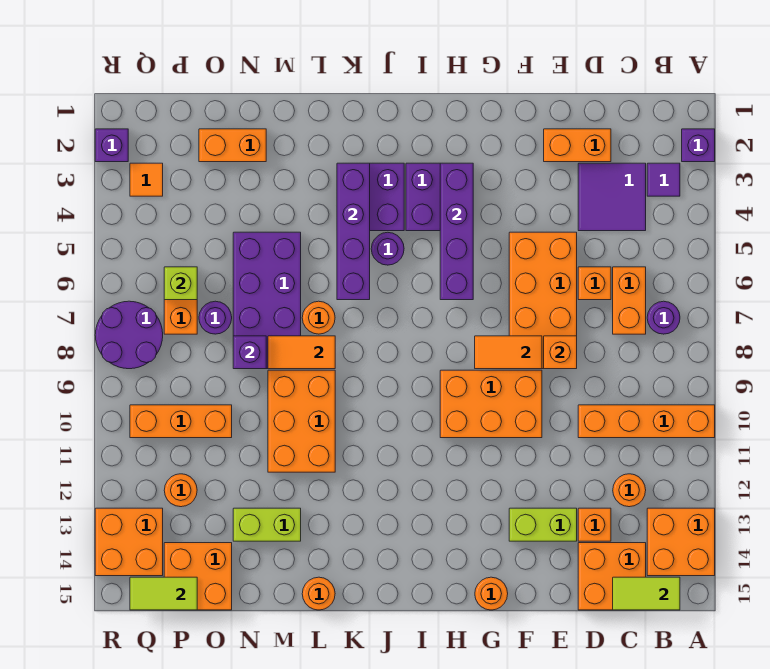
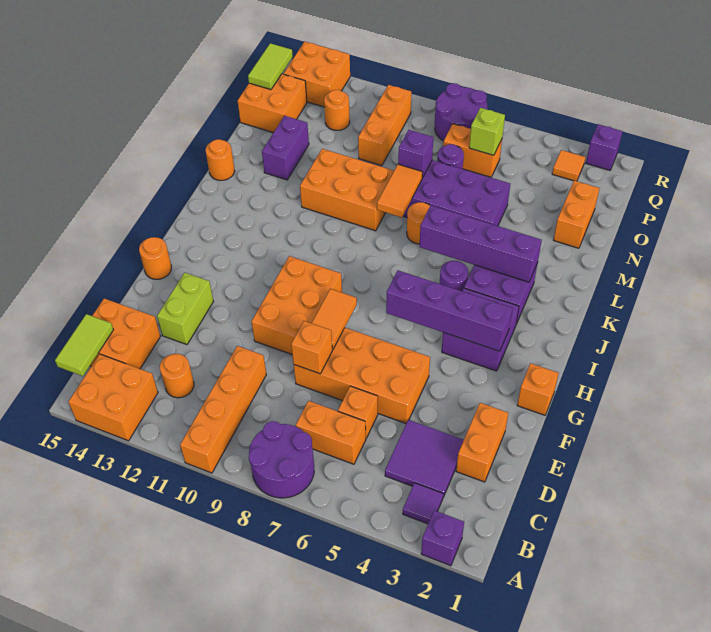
purple round brick B7 level 1 -> purple round brick A7:B8 level 1
orange brick D13 level 1 -> orange brick G1 level 1
lime brick M13:N13 level 1 -> purple brick M13:N13 level 1

